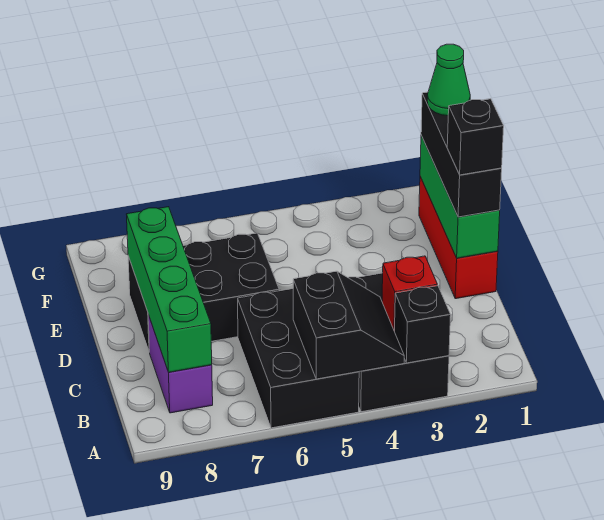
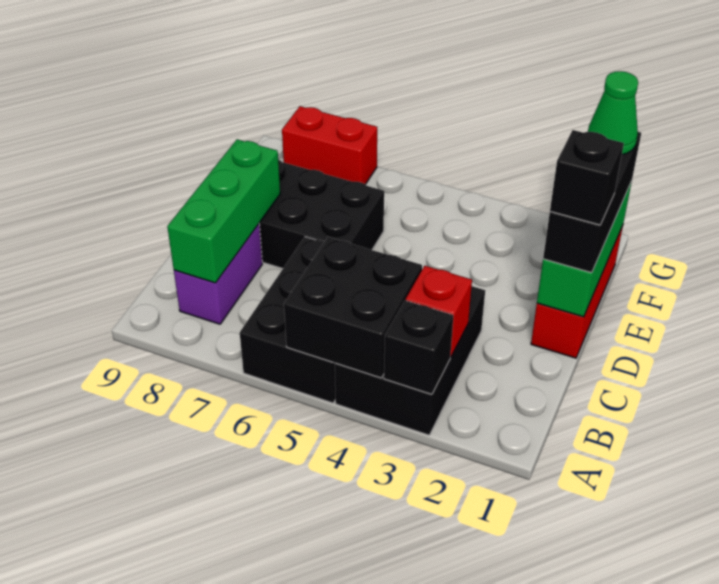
black slope A4:B5 level 2 top 5 -> black brick A4:B5 level 2
green brick B8:E8 level 2 -> green brick B8:D8 level 2
none -> red brick G7:G8 level 1

